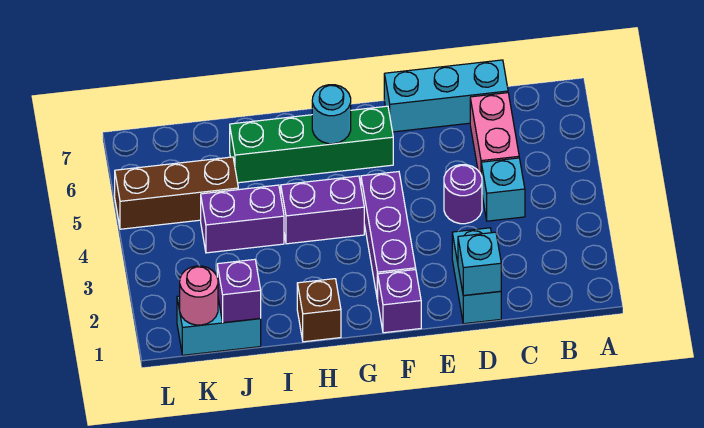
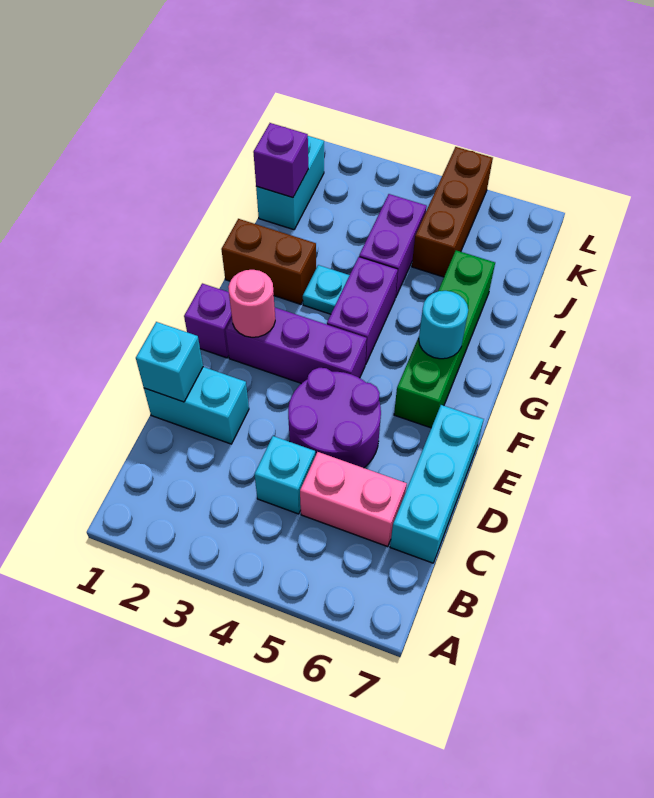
purple round brick D4 level 1 -> purple round brick D4:E5 level 1
brown brick H1 level 1 -> brown brick H1:H2 level 1
none -> cyan plate H3 level 1
pink round brick K1 level 2 -> pink round brick F2 level 2

